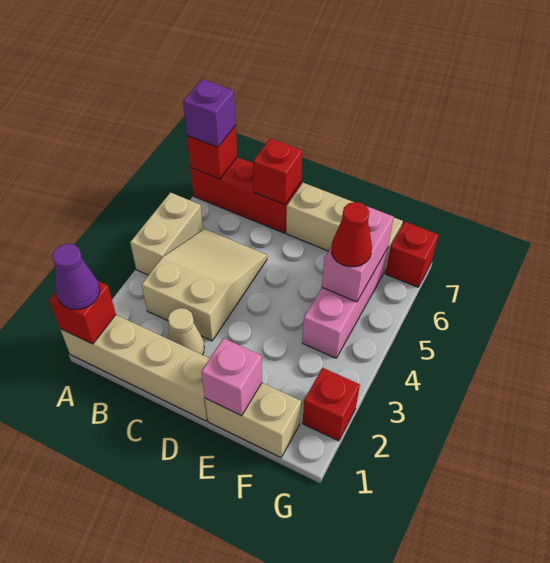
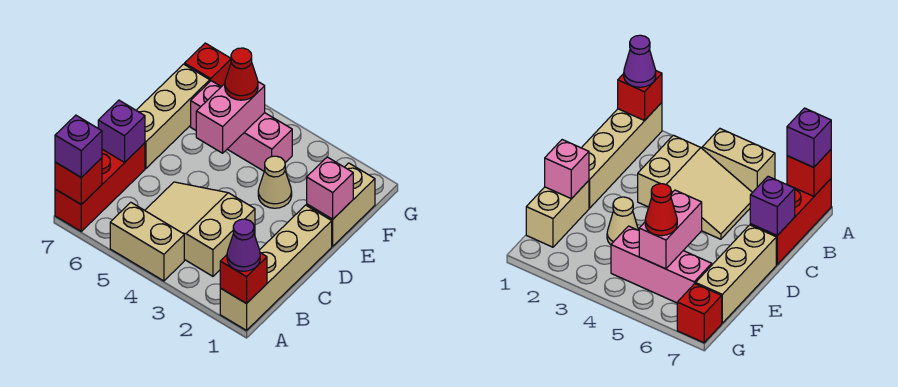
tan cone C2 level 1 -> tan cone E3 level 1
red brick C7 level 2 -> purple brick C7 level 2
pink brick F5:F6 level 2 -> pink brick E5:F5 level 2
red brick G2 level 1 -> none

